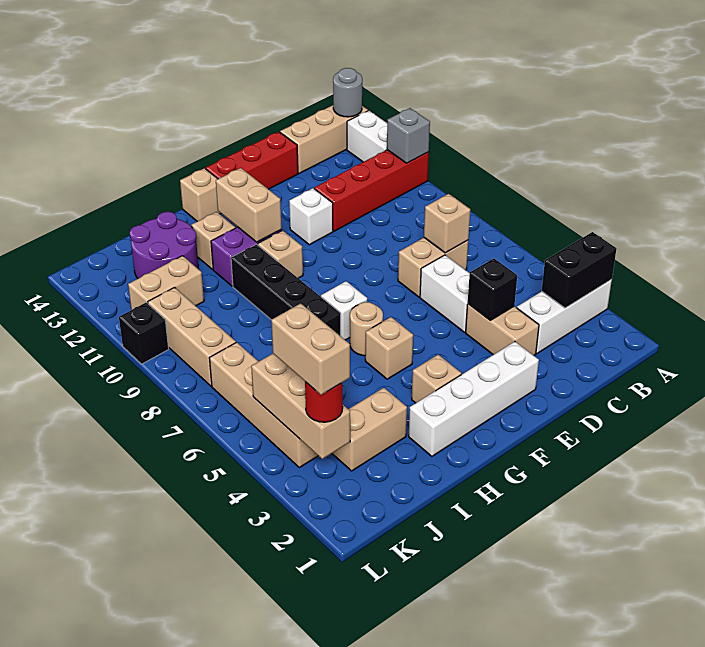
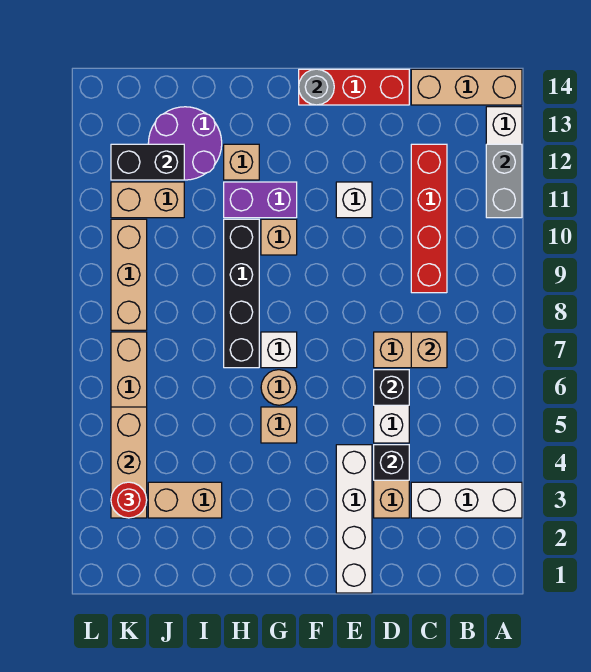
black brick A3:B3 level 2 -> black brick J12:K12 level 2
red brick A11:D11 level 1 -> red brick C9:C12 level 1
grey brick A11 level 2 -> grey brick A11:A12 level 2
grey round brick A14 level 2 -> grey round brick F14 level 2
white brick E2:H2 level 1 -> white brick E1:E4 level 1
tan brick G3 level 1 -> none
tan brick G11:G12 level 2 -> none
tan brick G14 level 1 -> none
tan brick K3:K4 level 4 -> none
black brick L10 level 1 -> black brick D6 level 2

